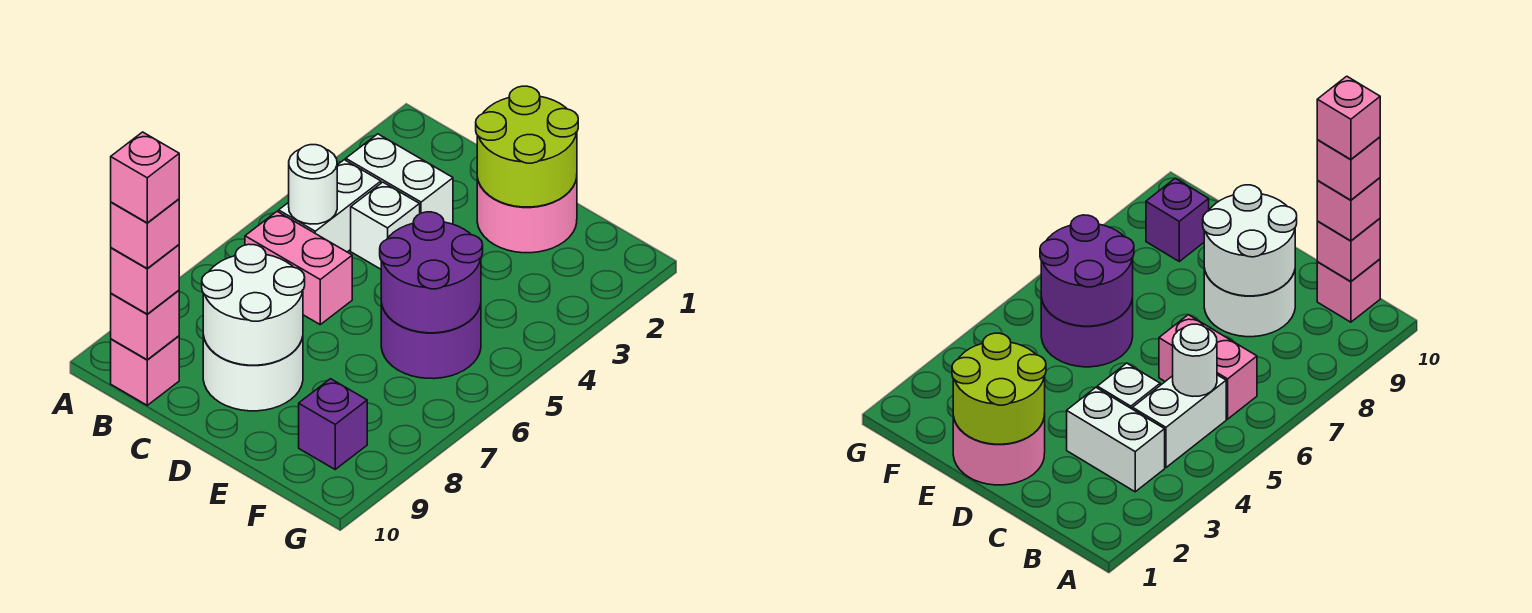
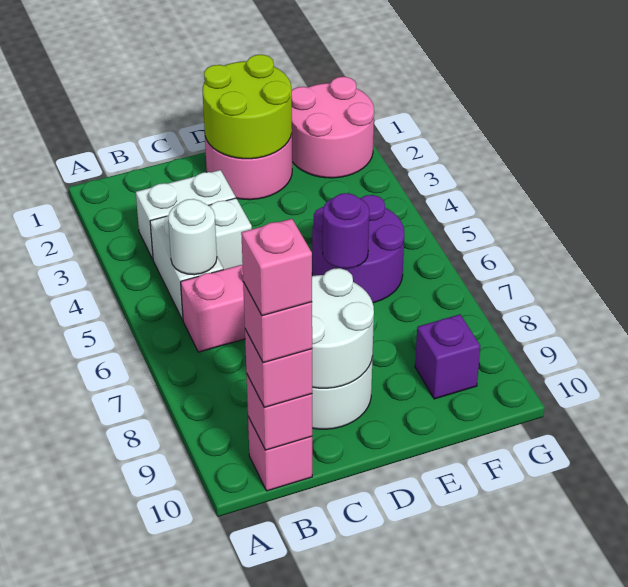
purple round brick E5:F6 level 2 -> purple round brick E6 level 2
none -> pink round brick F1:G2 level 1

